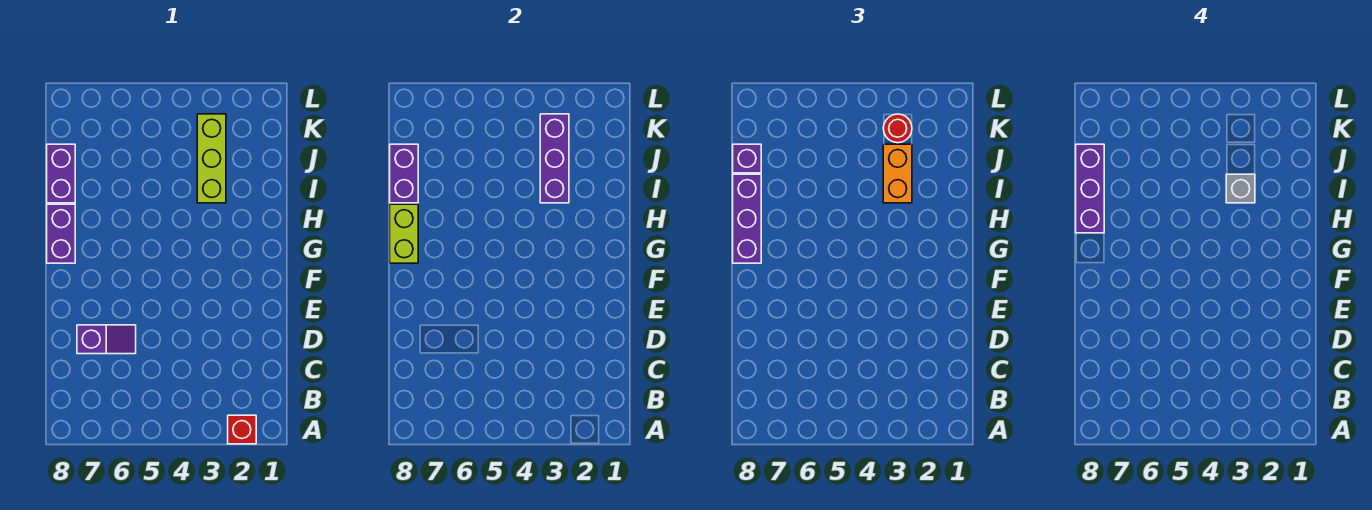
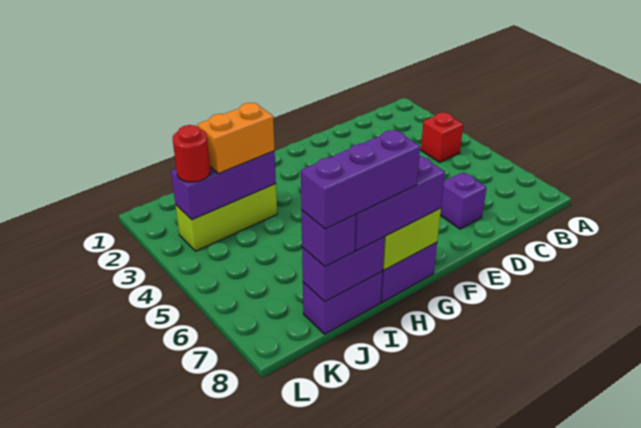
red brick A2 level 1 -> red brick B4 level 1
grey brick I3 level 4 -> none

